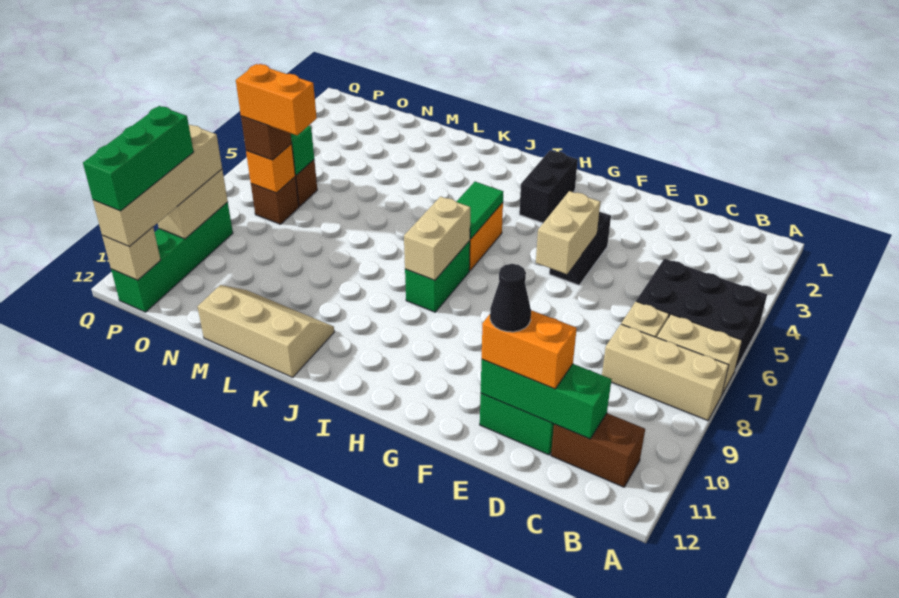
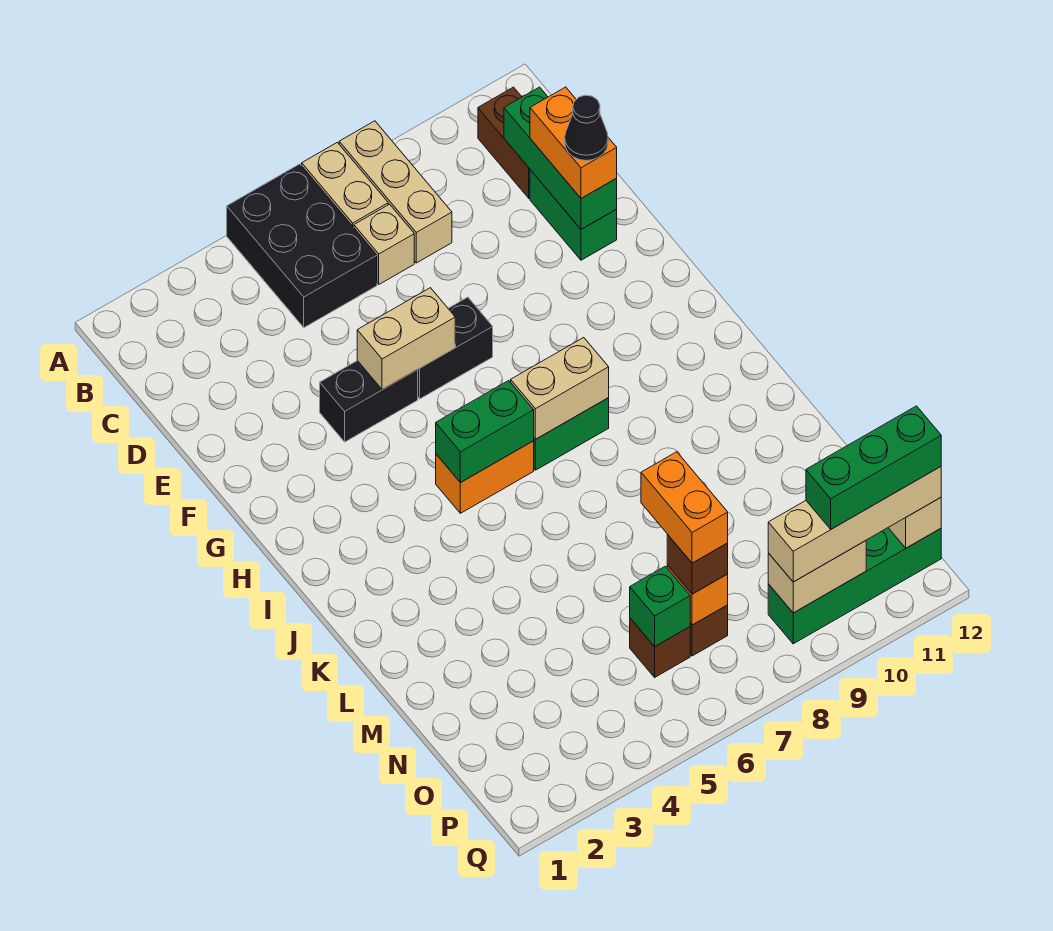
black brick H2:H3 level 1 -> black brick F6:F7 level 1
green tile I5:I6 level 2 -> green brick I5:I6 level 2
tan slope K11:M12 level 1 top 12 -> none

